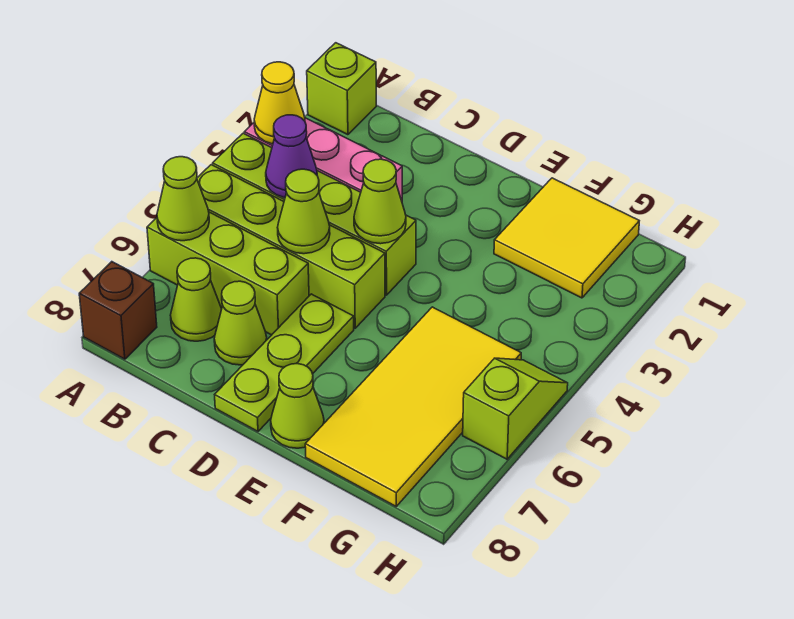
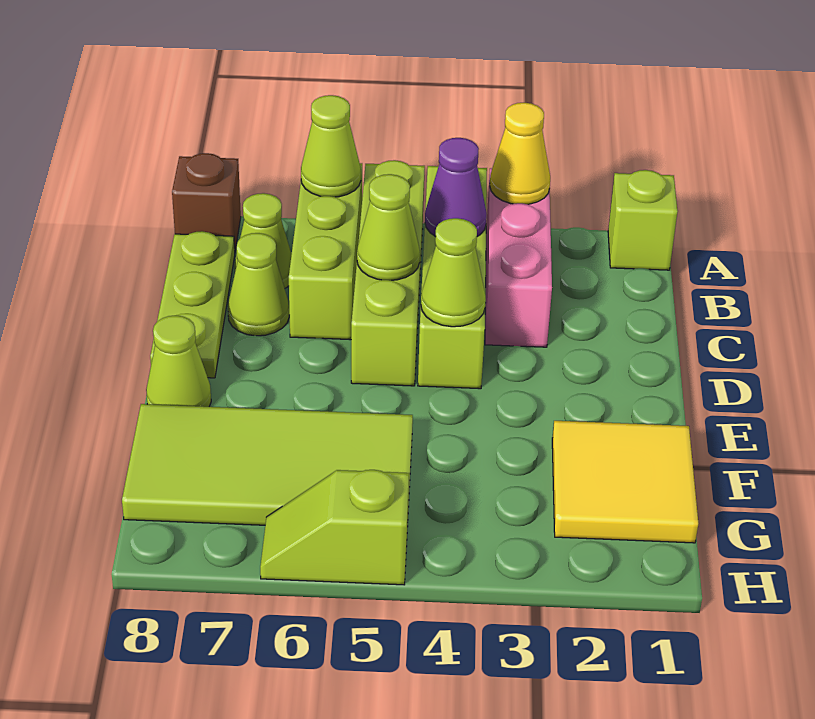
lime plate D6:D8 level 1 -> lime plate B8:D8 level 1
yellow tile F5:G8 level 1 -> lime tile F5:G8 level 1
lime slope H5:H6 level 1 top 6 -> lime slope H5:H6 level 1 top 5

